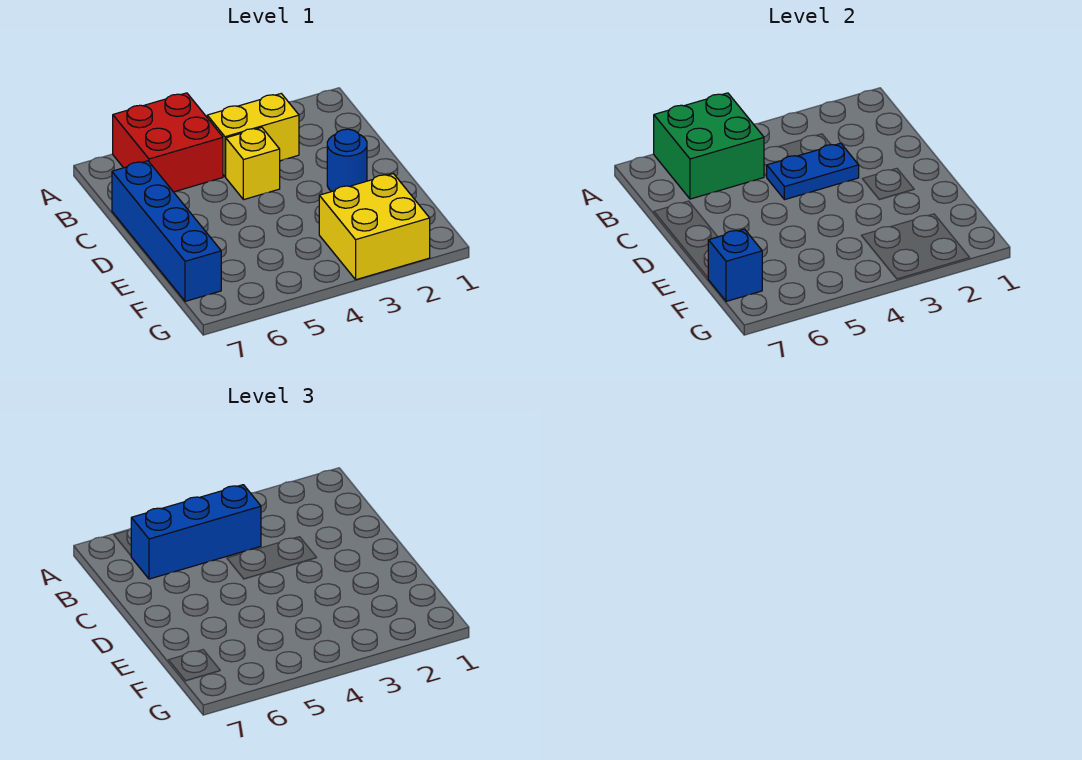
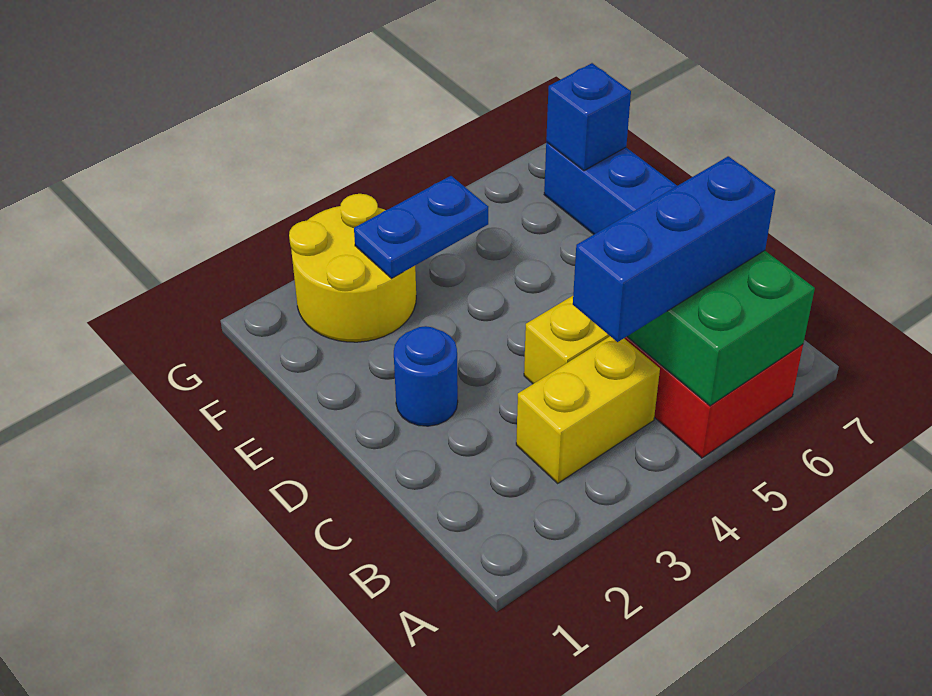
blue plate C3:C4 level 2 -> blue plate F3:F4 level 2
yellow brick F2:G3 level 1 -> yellow round brick F2:G3 level 1

